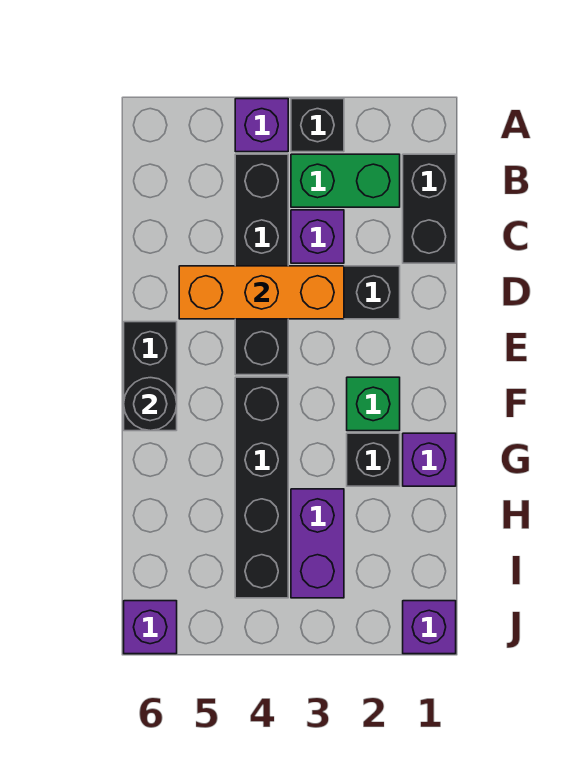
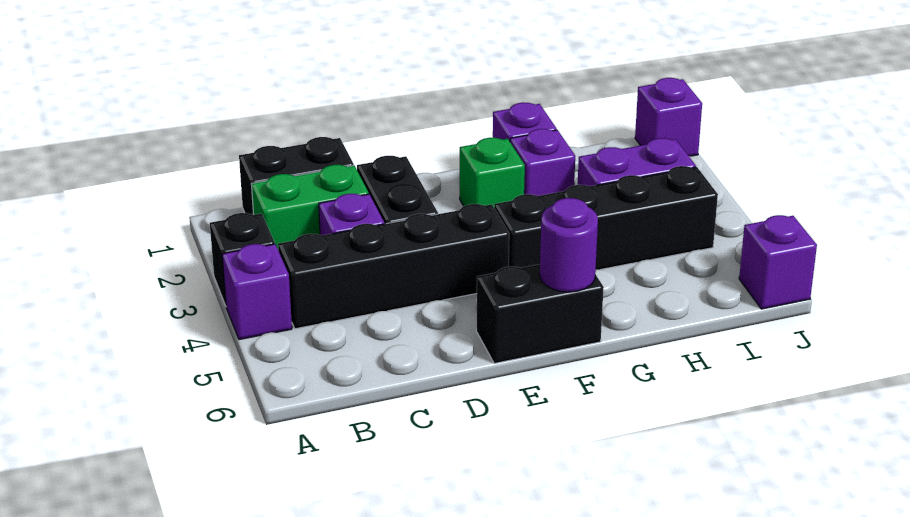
green brick B2:B3 level 1 -> green brick B2:C2 level 1
orange brick D3:D5 level 2 -> none
black round brick F6 level 2 -> purple round brick F6 level 2
black brick G2 level 1 -> purple brick G2 level 1

